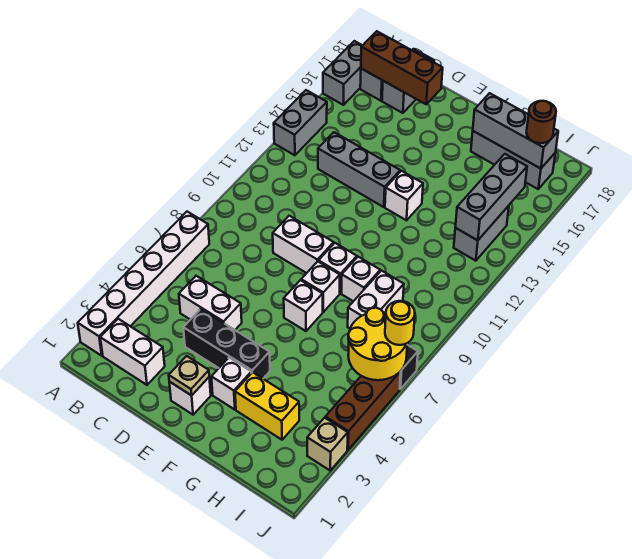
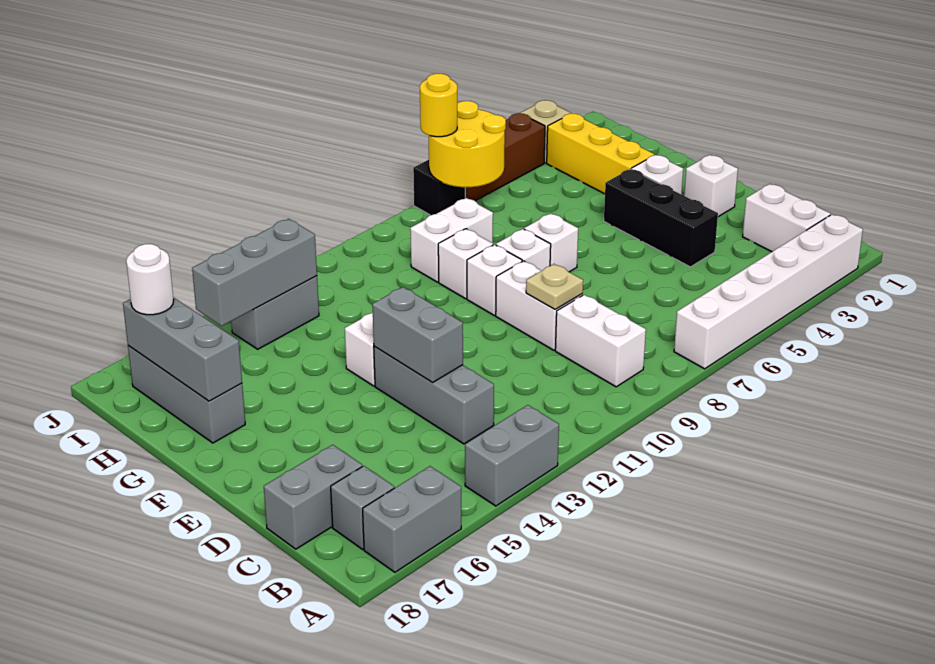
brown brick B17:D17 level 2 -> none
white brick C5:D5 level 1 -> white brick B9:C9 level 1
none -> grey brick D13:E13 level 2
tan plate E2 level 2 -> tan plate D9 level 2
yellow brick G3:H3 level 1 -> yellow brick G3:I3 level 1
brown round brick I17 level 3 -> white round brick I17 level 3

